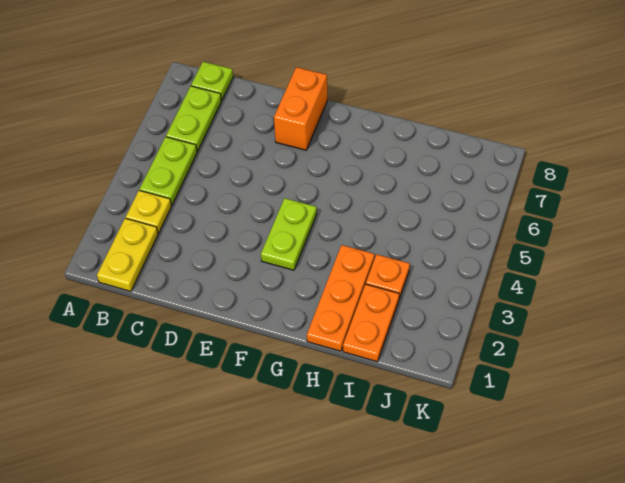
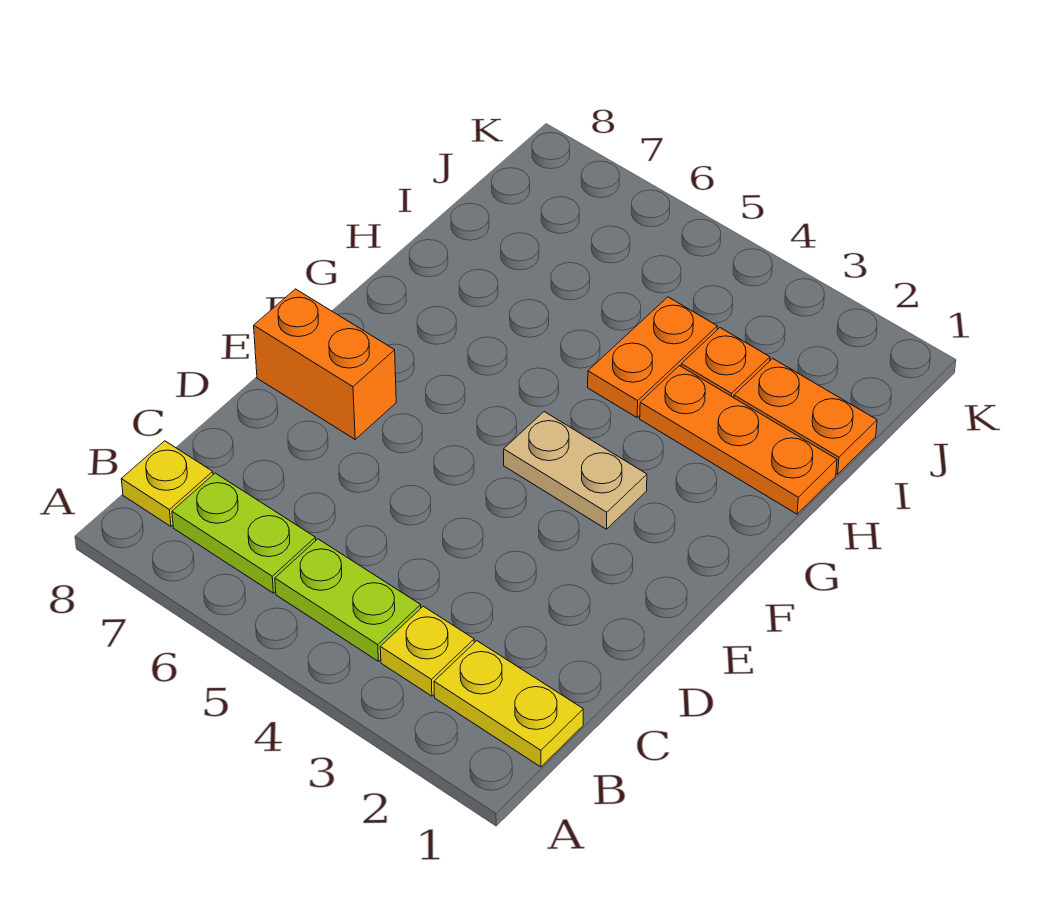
lime plate B8 level 1 -> yellow plate B8 level 1
lime plate F3:F4 level 1 -> tan plate F3:F4 level 1
none -> orange plate H4:I4 level 1

